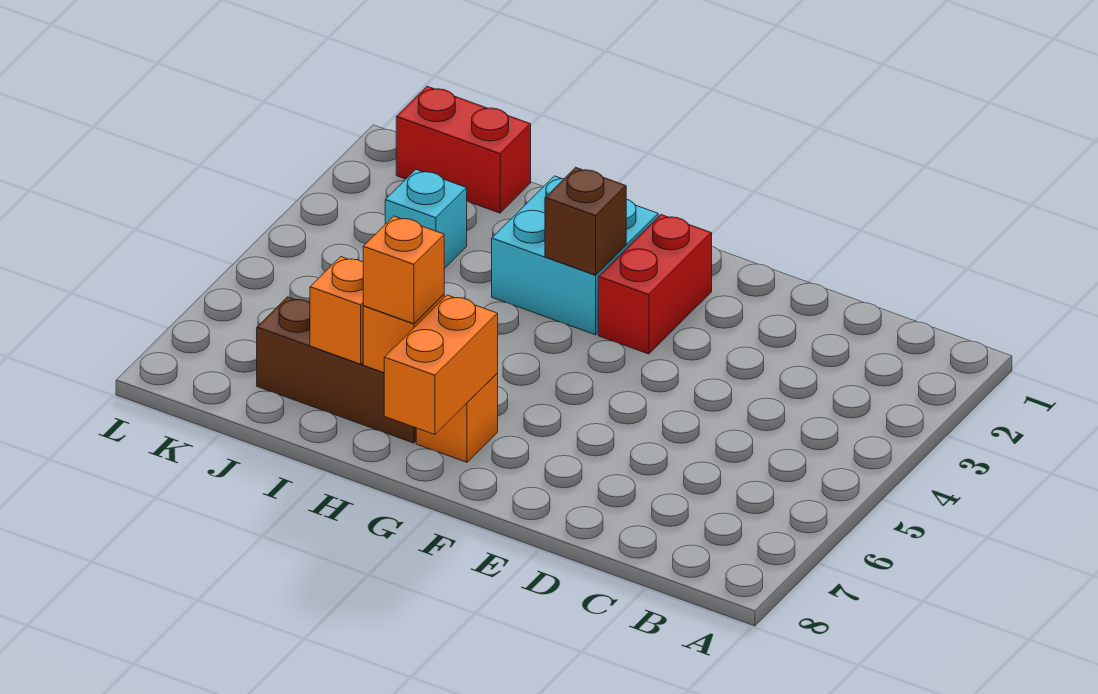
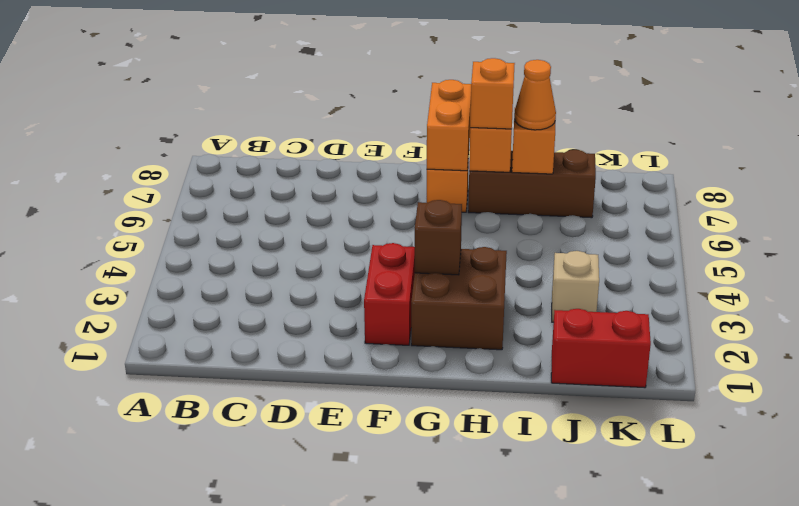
cyan brick G2:H3 level 1 -> brown brick G2:H3 level 1
none -> orange cone I7 level 3
cyan brick J3 level 1 -> tan brick J3 level 1

